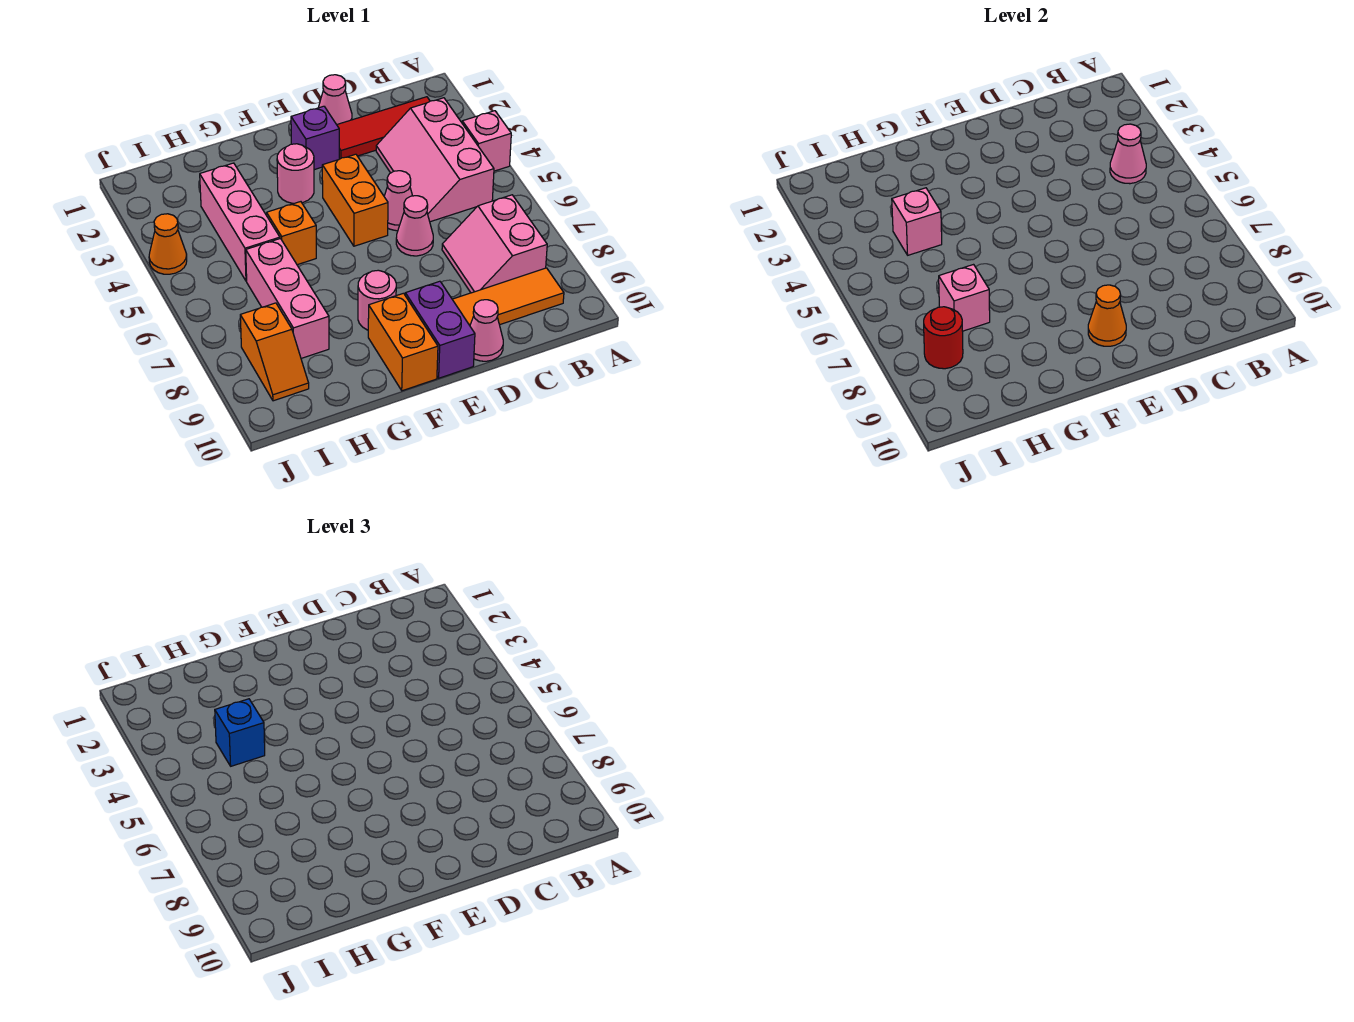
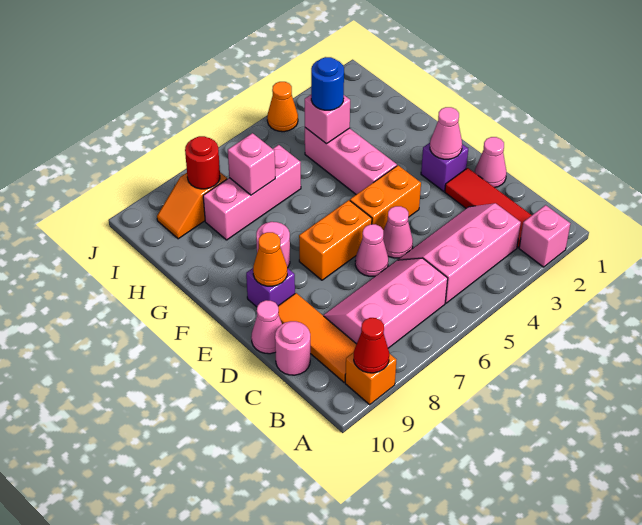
pink brick A4 level 1 -> pink brick A2 level 1
none -> red cone A9 level 2
pink cone B4 level 2 -> pink cone E2 level 2
pink slope B7:C8 level 1 top B -> pink slope B6:C8 level 1 top B
purple brick E9:E10 level 1 -> purple brick E9 level 1
pink round brick F3 level 1 -> pink round brick C10 level 1
orange brick F9:F10 level 1 -> orange brick E6:E7 level 1
orange brick G5 level 1 -> orange brick A9 level 1
pink brick H3:H5 level 1 -> pink brick F4:H4 level 1
blue brick H4 level 3 -> blue round brick H4 level 3

